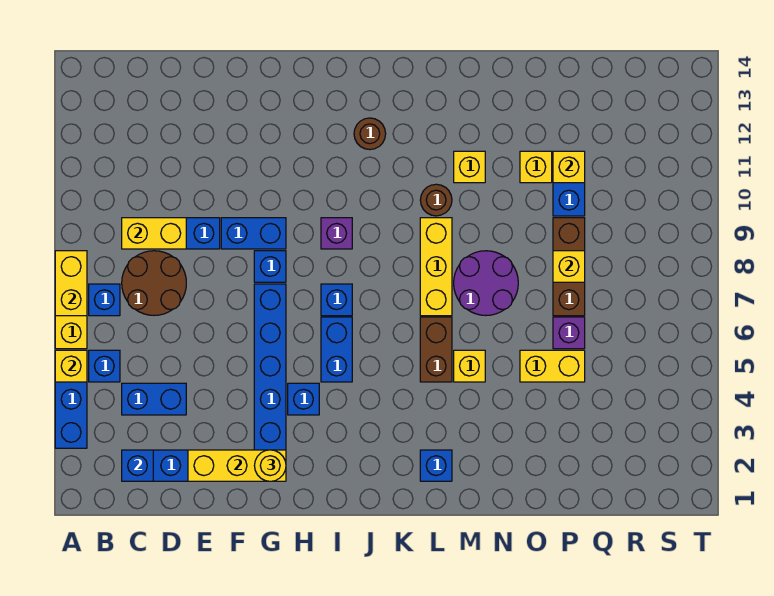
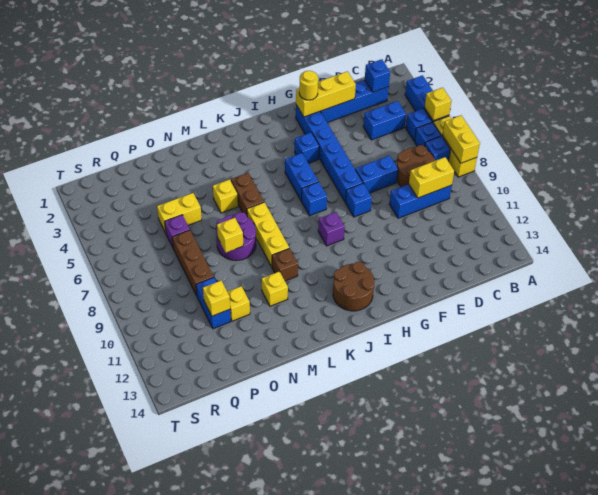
blue brick F9:G9 level 1 -> blue brick E7:F7 level 1
brown round brick J12 level 1 -> brown round brick I12:J13 level 1
blue brick L2 level 1 -> blue brick B6 level 1
brown round brick L10 level 1 -> brown brick L10 level 1
yellow brick P8 level 2 -> yellow brick N8 level 2

